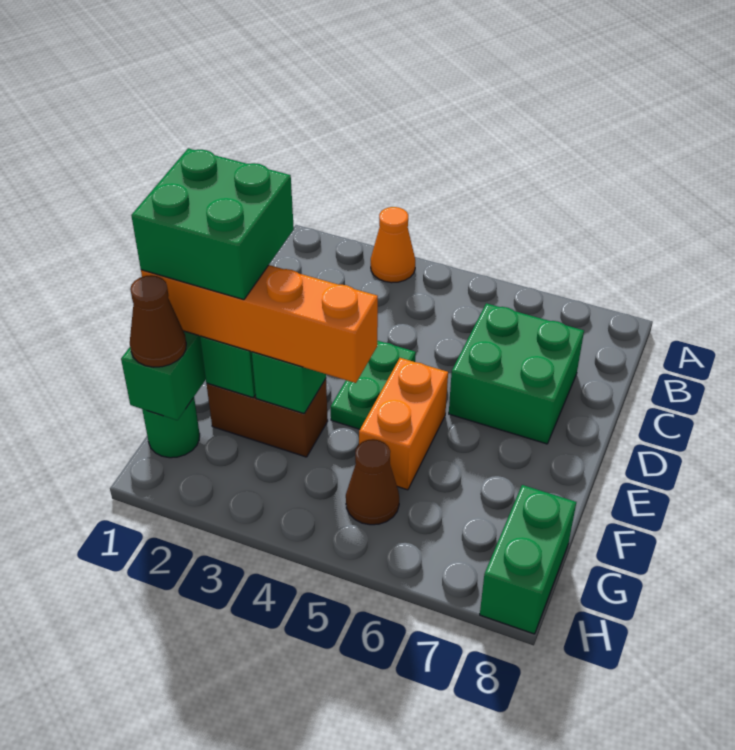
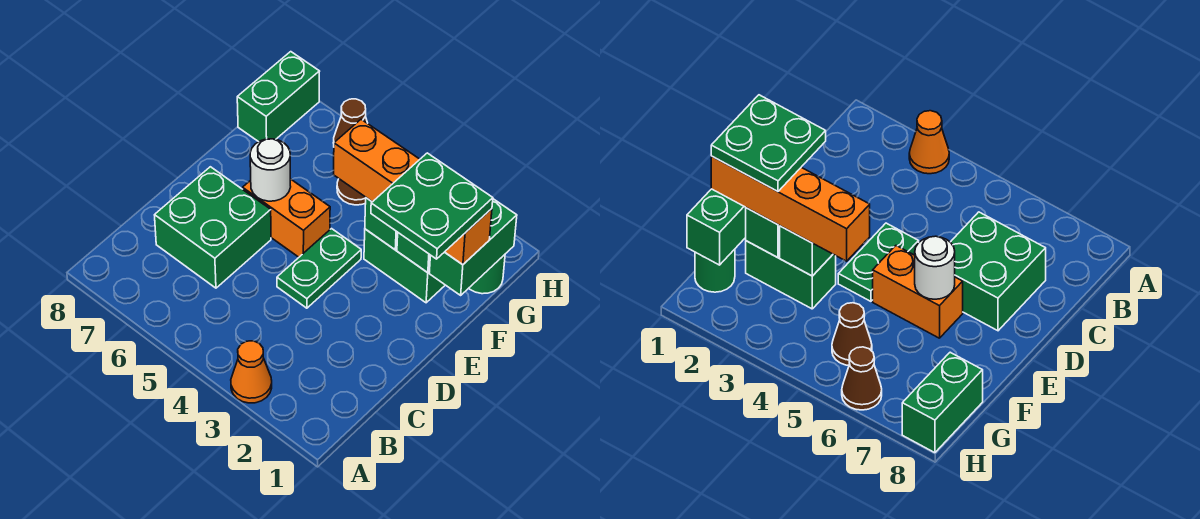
green brick E1:F2 level 4 -> green plate E1:F2 level 4
orange brick E5:F5 level 1 -> orange brick E5:E6 level 1
none -> white round brick E6 level 2
brown brick F2:F3 level 1 -> green brick F2:F3 level 1
brown cone G1 level 3 -> brown cone H6 level 1

